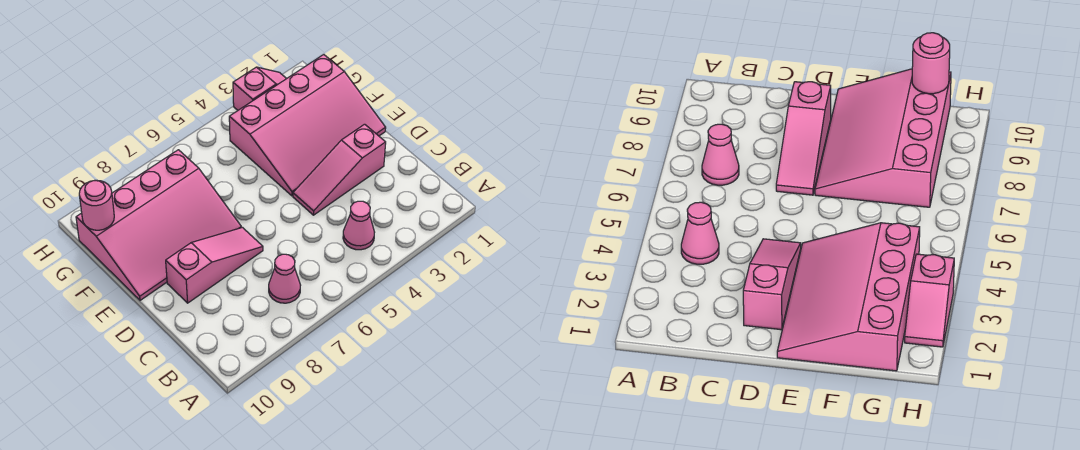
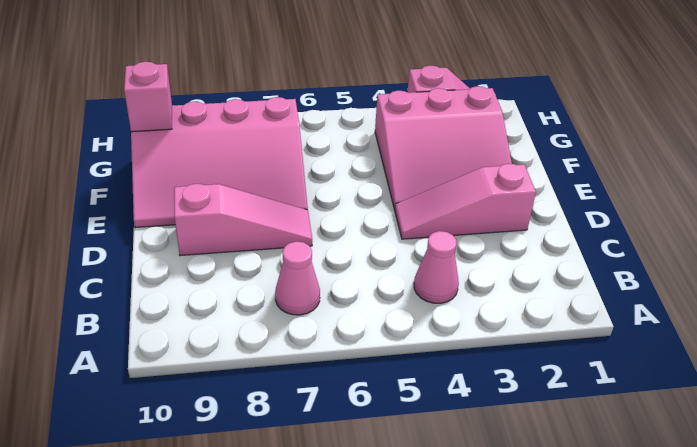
pink slope E1:G4 level 1 top G -> pink slope E2:G4 level 1 top G
pink round brick G10 level 2 -> pink brick G10 level 2

